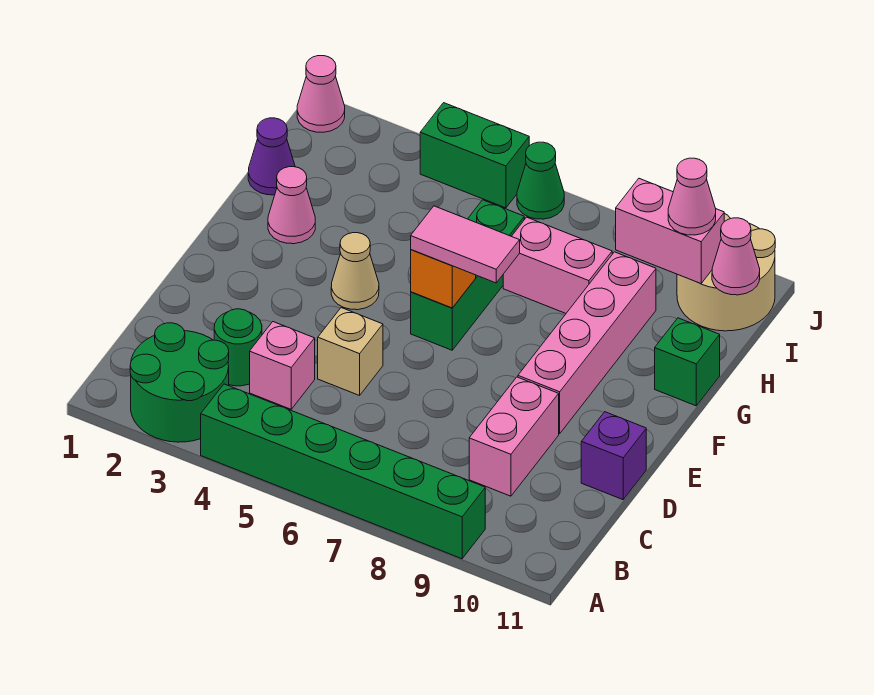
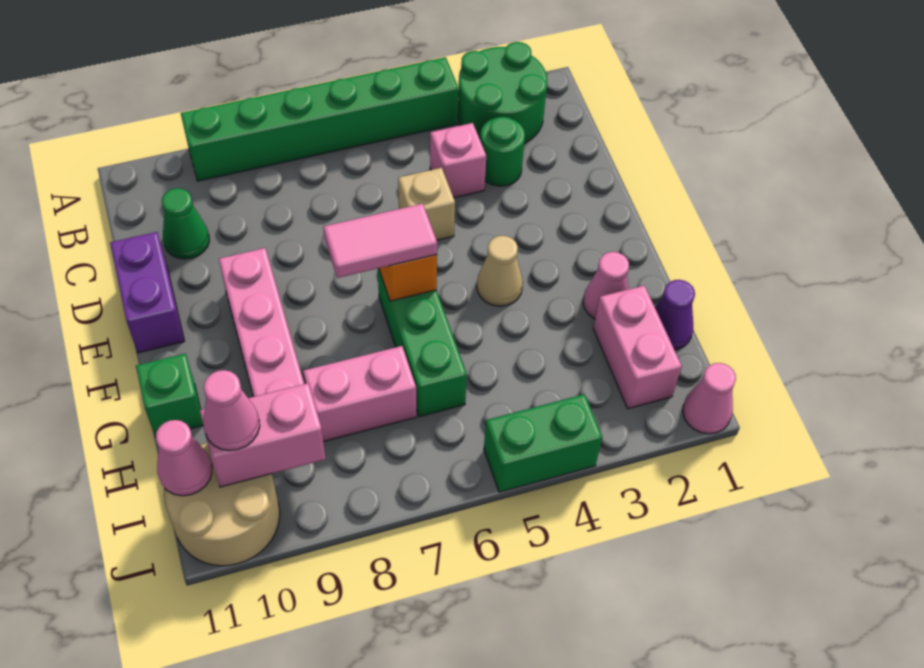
pink brick C9:D9 level 1 -> pink brick H2:I2 level 1
purple brick D11 level 1 -> purple brick D11:E11 level 1
green cone J6 level 1 -> green cone C10 level 1

